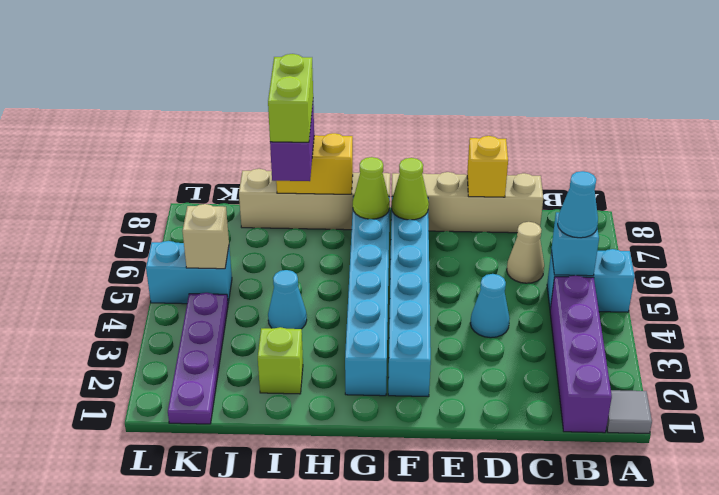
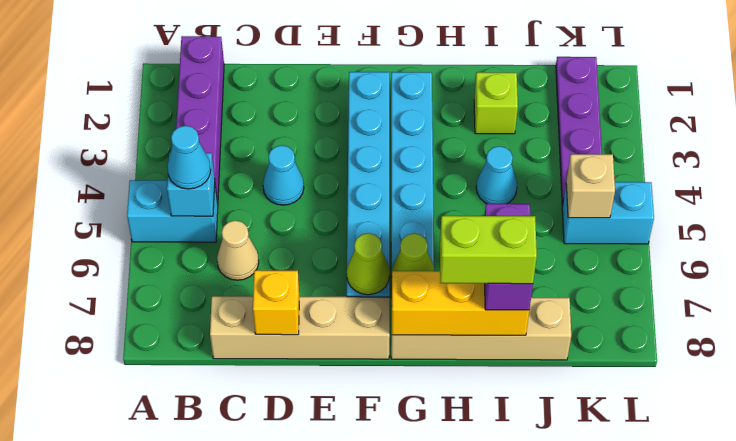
grey tile A1 level 1 -> none
yellow brick H8:I8 level 2 -> yellow brick G8:I8 level 2
lime brick I7:I8 level 4 -> lime brick H8:I8 level 4

